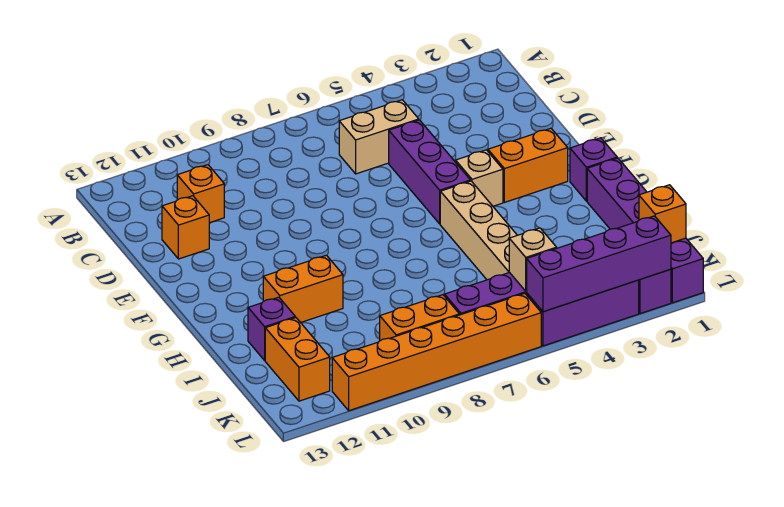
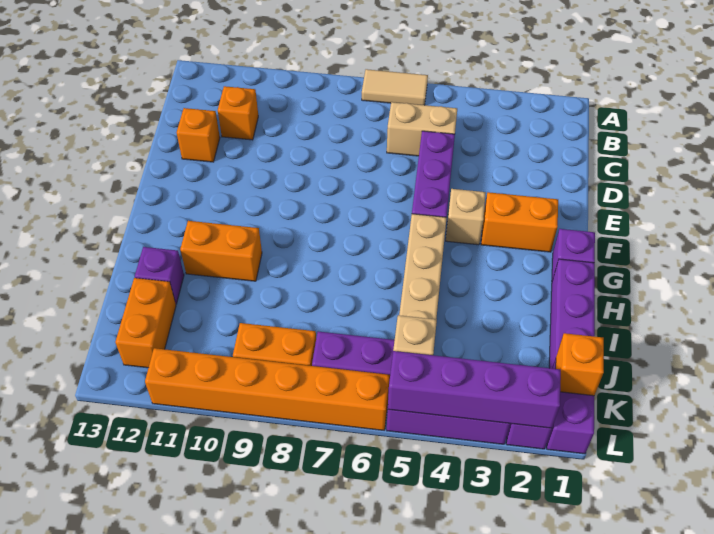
none -> tan tile A6:A7 level 1

